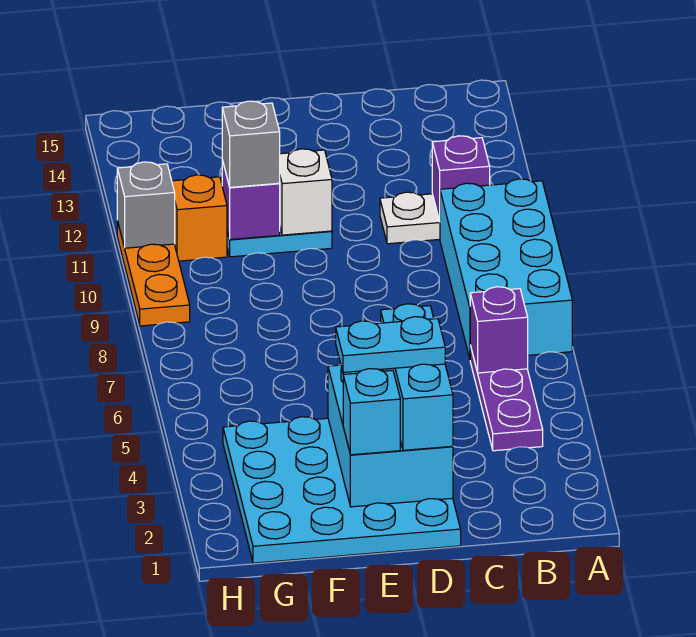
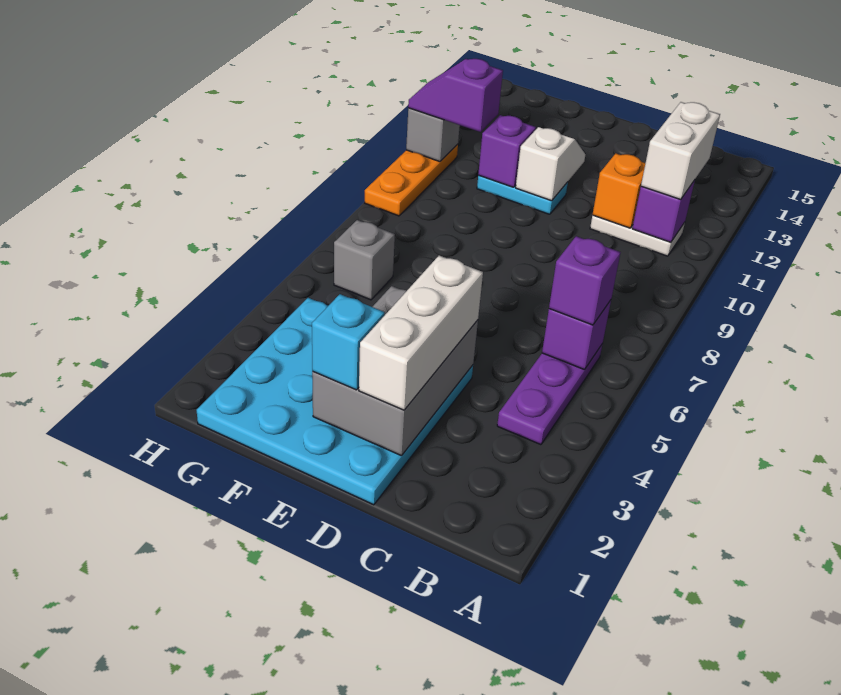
cyan brick A7:B10 level 1 -> none
none -> purple brick B6 level 3
none -> white brick B11:B12 level 3
cyan brick D2:E4 level 2 -> grey brick D2:E4 level 2
cyan brick D2:D4 level 3 -> white brick D2:D4 level 3
cyan plate D3:E3 level 4 -> none
grey brick F11 level 3 -> grey brick G6 level 1
orange brick G11 level 1 -> orange brick C11 level 2
none -> purple slope G11:H11 level 3 top G

